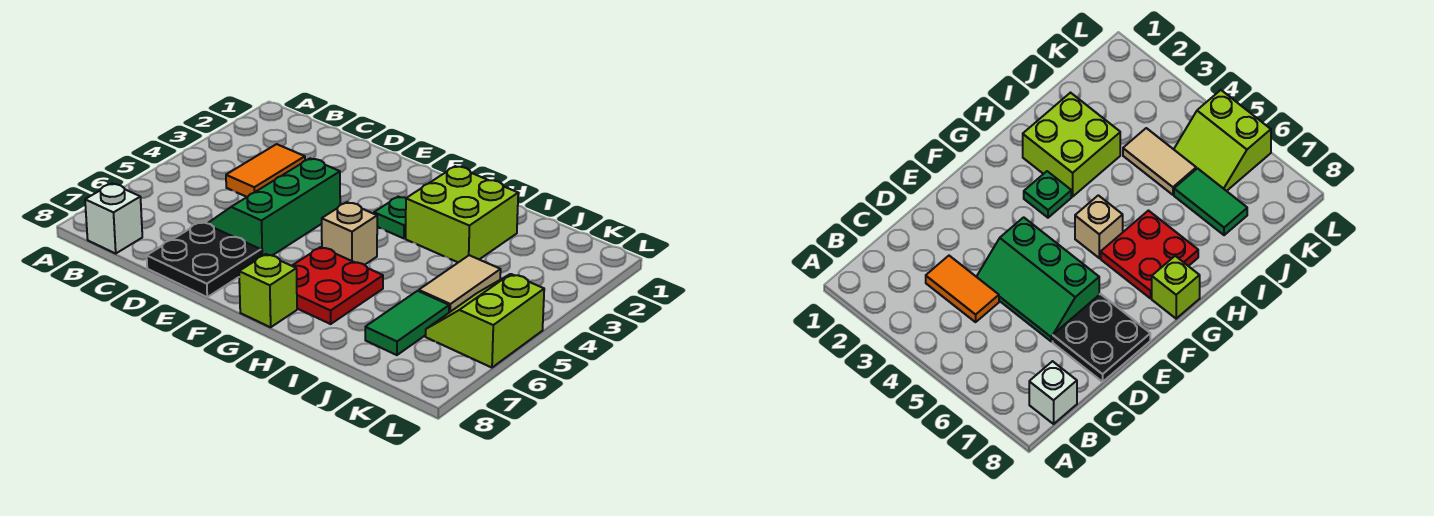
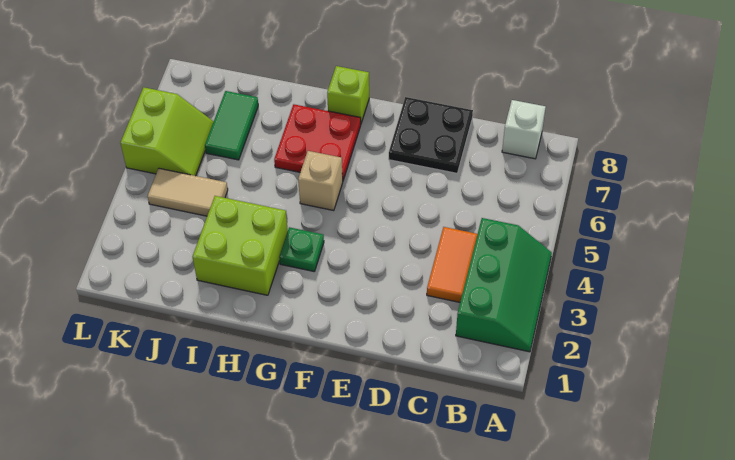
green slope D4:E6 level 1 top E -> green slope A2:B4 level 1 top B
tan tile J4:J5 level 1 -> tan tile J4:K4 level 1

